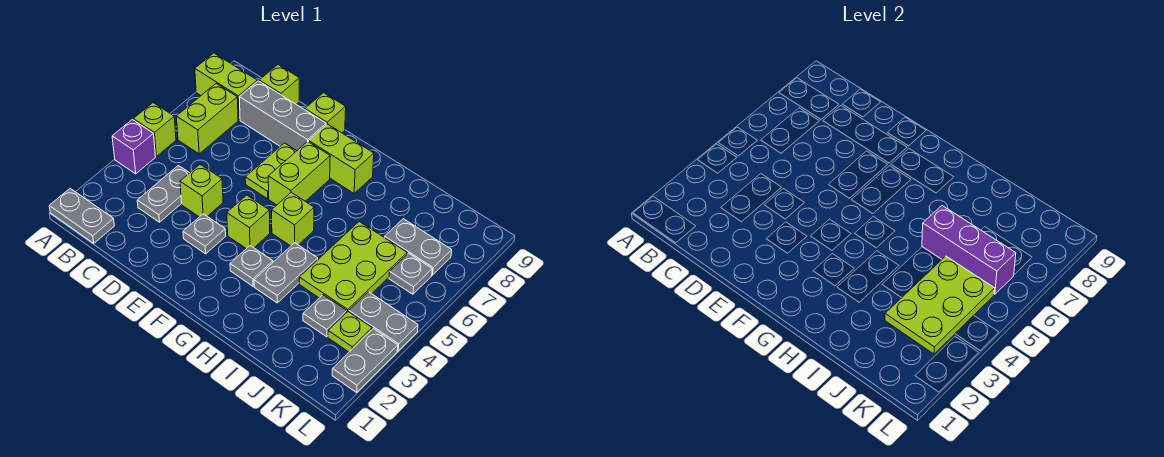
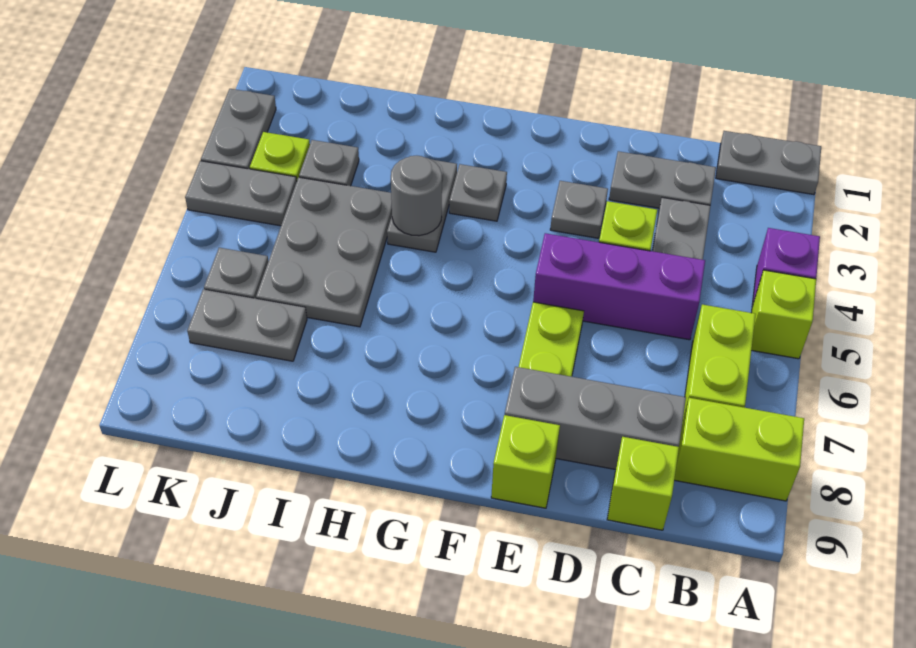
none -> grey plate C2:D2 level 1
lime brick F4 level 1 -> none
lime brick F6:F7 level 1 -> none
lime brick F8:G8 level 1 -> none
lime brick G5 level 1 -> none
none -> grey round brick H4 level 2
lime plate I4:J6 level 1 -> grey plate I4:J6 level 1
purple brick I6:K6 level 2 -> purple brick C5:E5 level 1
lime plate J3:K5 level 2 -> none

